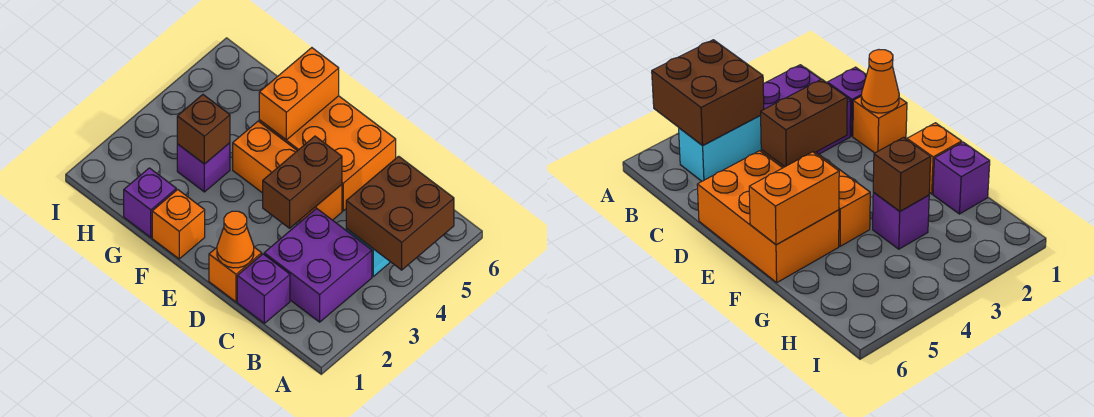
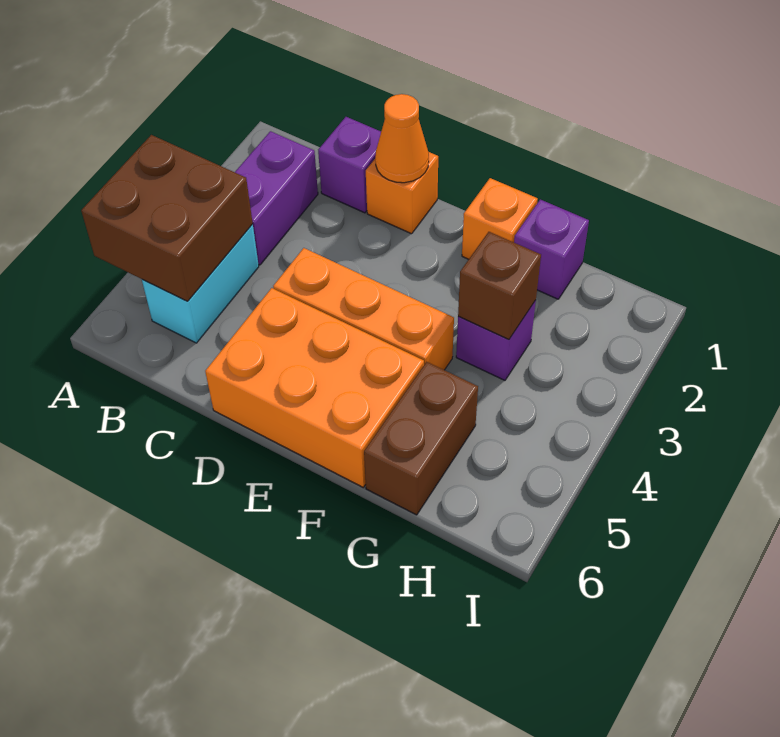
purple brick B2:C3 level 1 -> purple brick B2:B3 level 1
brown brick D3:D4 level 2 -> brown brick G5:G6 level 1
orange brick F5:F6 level 2 -> none

